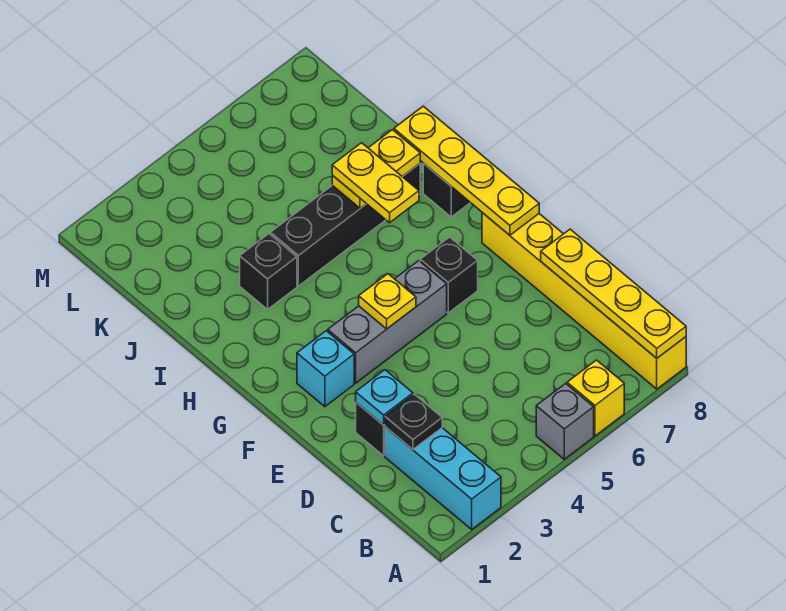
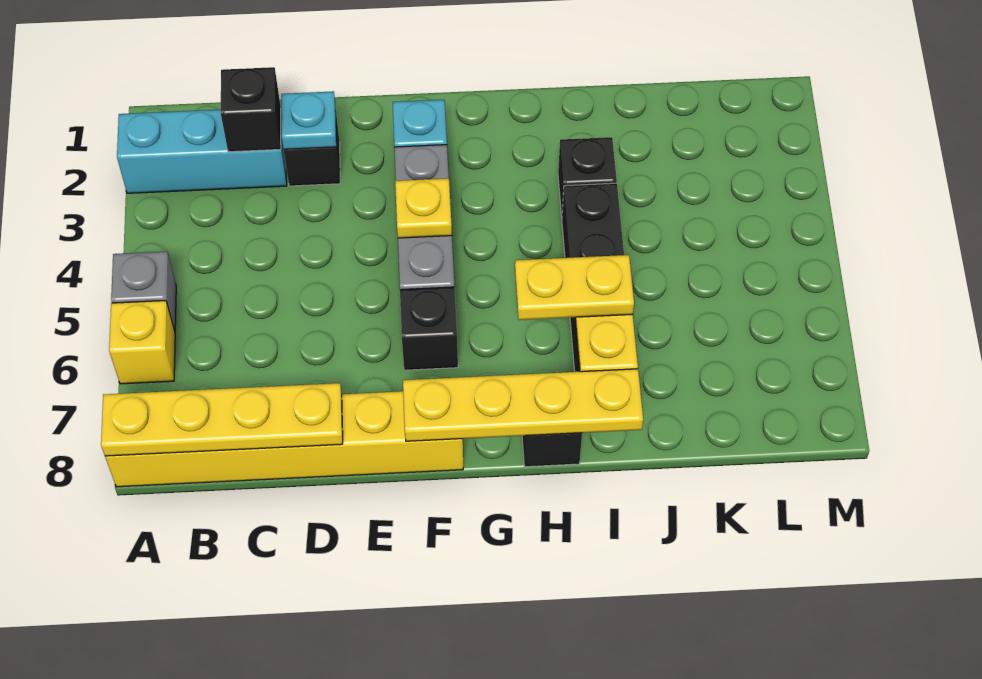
black plate C2 level 2 -> black brick C2 level 2

